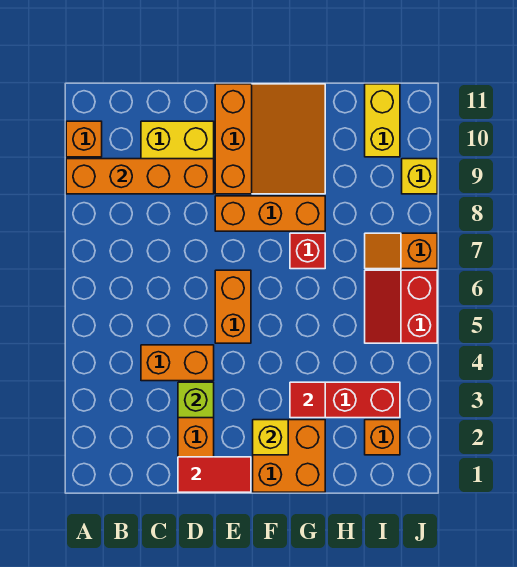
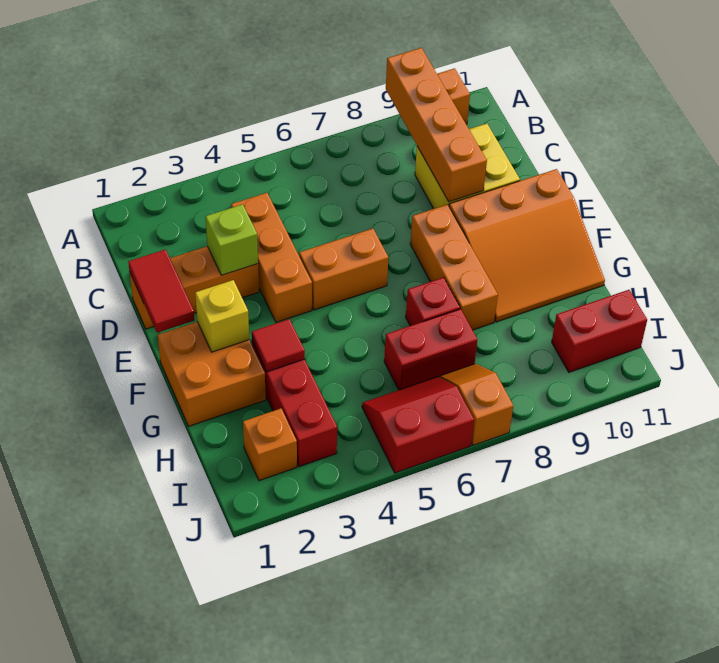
orange brick C4:D4 level 1 -> orange brick C4:E4 level 1
none -> red brick H6:H7 level 1
yellow brick I10:I11 level 1 -> red brick I10:I11 level 1
yellow brick J9 level 1 -> none

